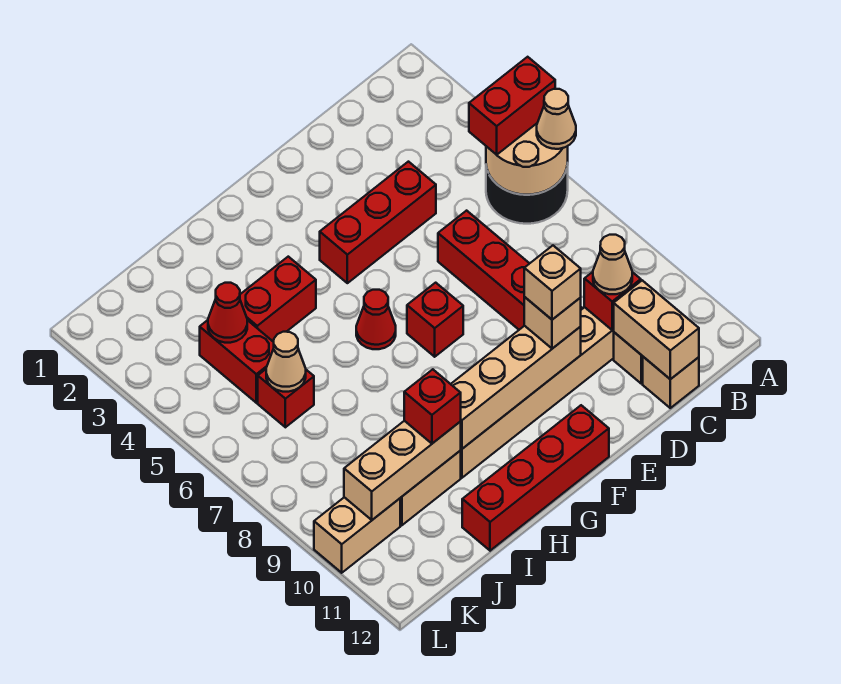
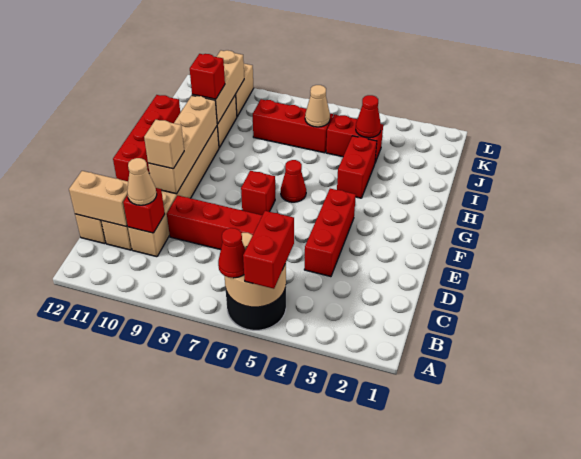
tan cone A6 level 3 -> red cone A6 level 3
tan brick E10 level 4 -> none
red brick J6 level 1 -> red brick J6:J8 level 1

